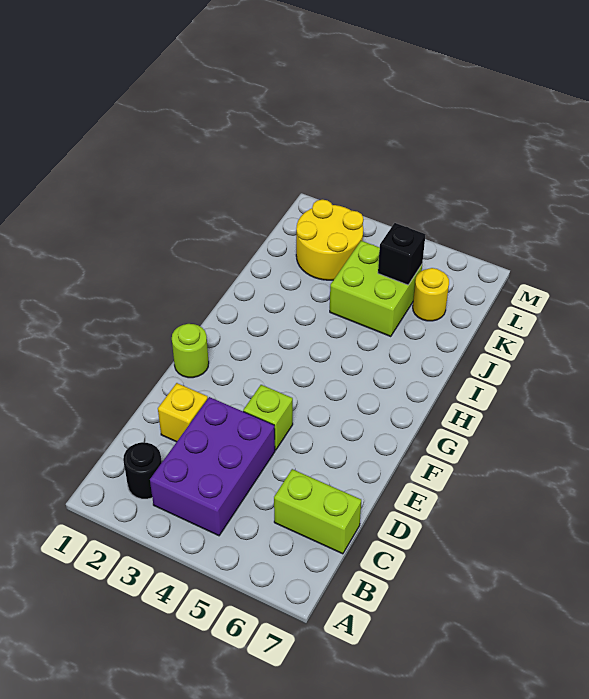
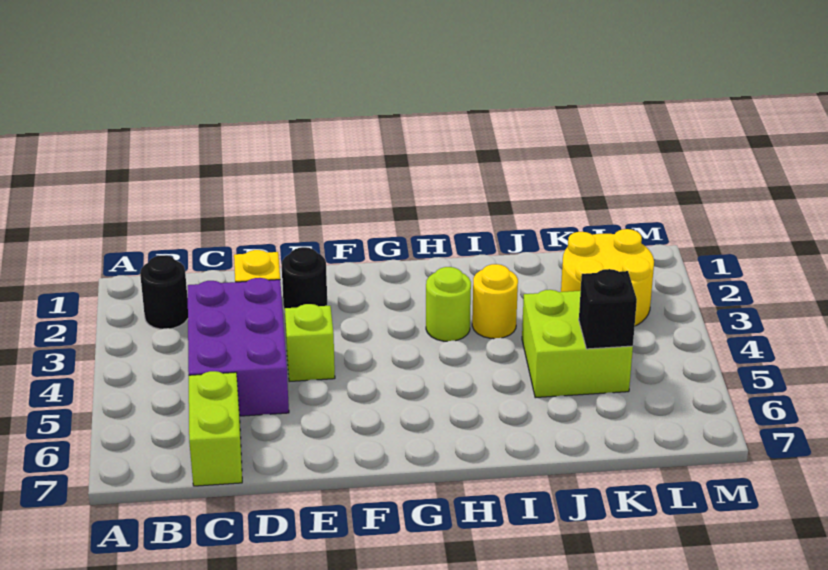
purple brick B3:D4 level 1 -> purple brick C3:D5 level 1
none -> black round brick E2 level 1
lime round brick F1 level 1 -> lime round brick H3 level 1
yellow round brick K6 level 1 -> yellow round brick I3 level 1

